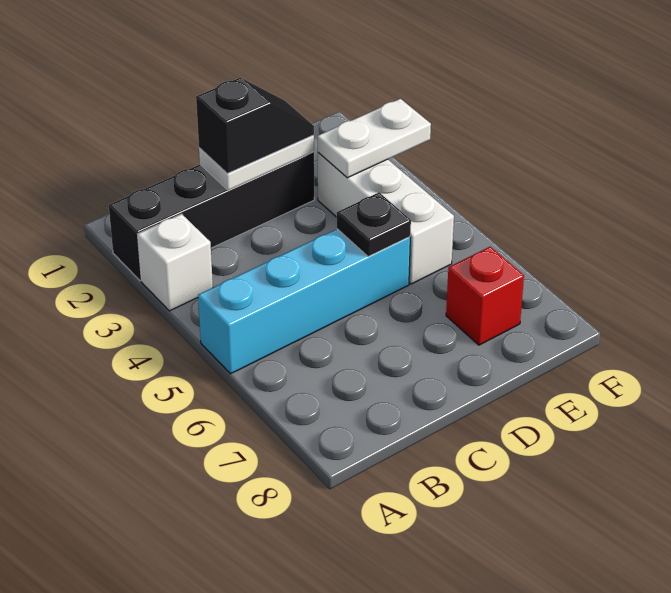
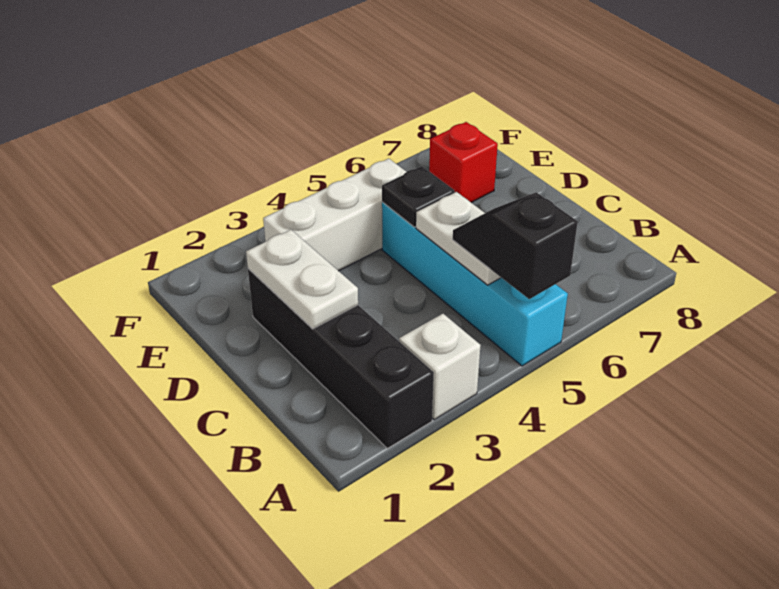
black slope C2:D2 level 3 top C -> black slope A5:B5 level 3 top A
white plate E3:F3 level 2 -> white plate B5:C5 level 2

